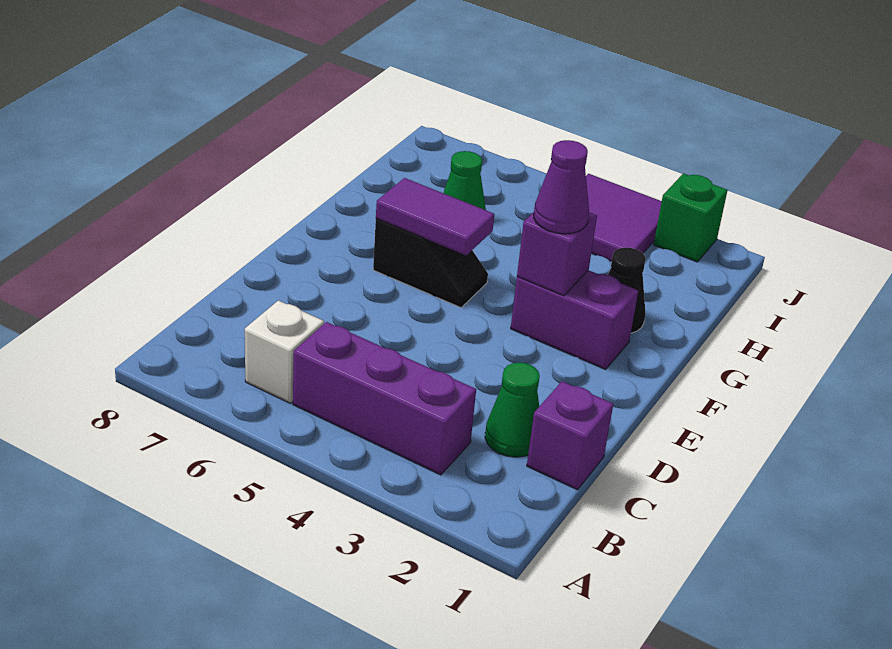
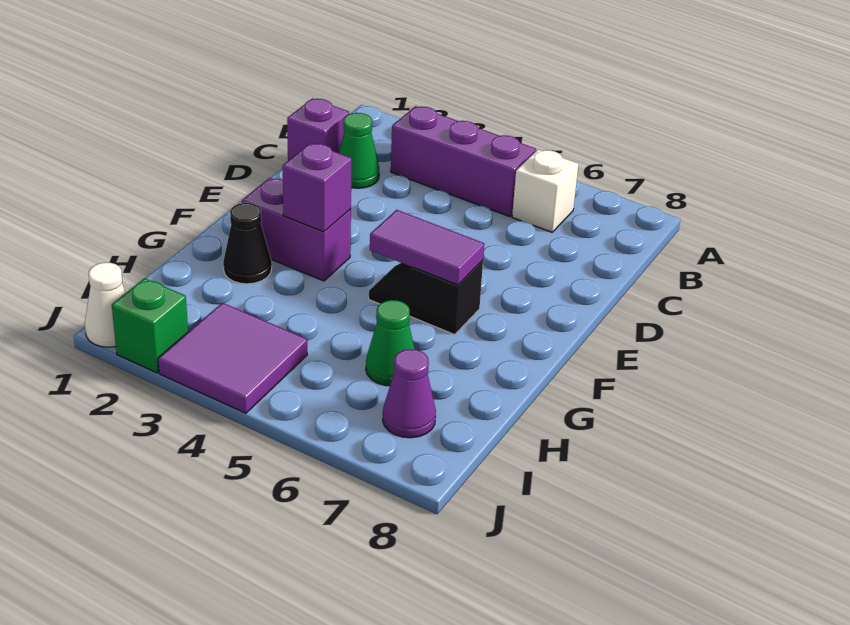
purple cone F3 level 3 -> purple cone I7 level 1
none -> white cone J1 level 1

